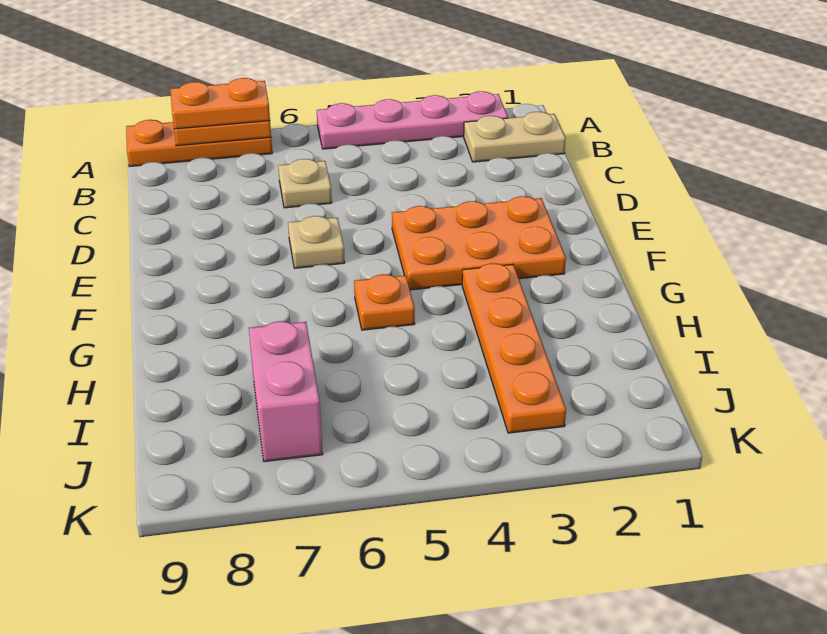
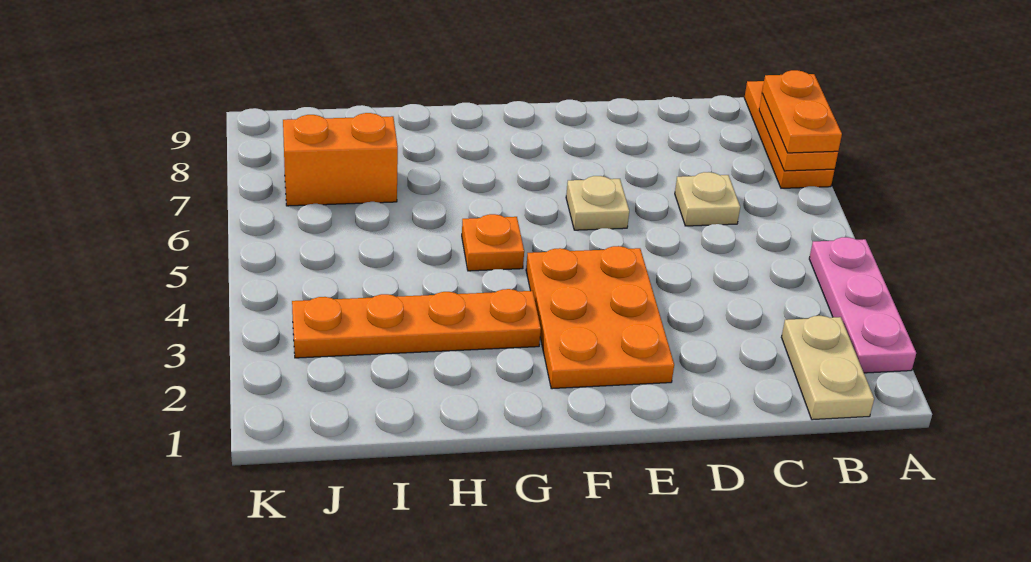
pink plate A2:A5 level 1 -> pink plate A2:A4 level 1
pink brick I7:J7 level 1 -> orange brick I7:J7 level 1

